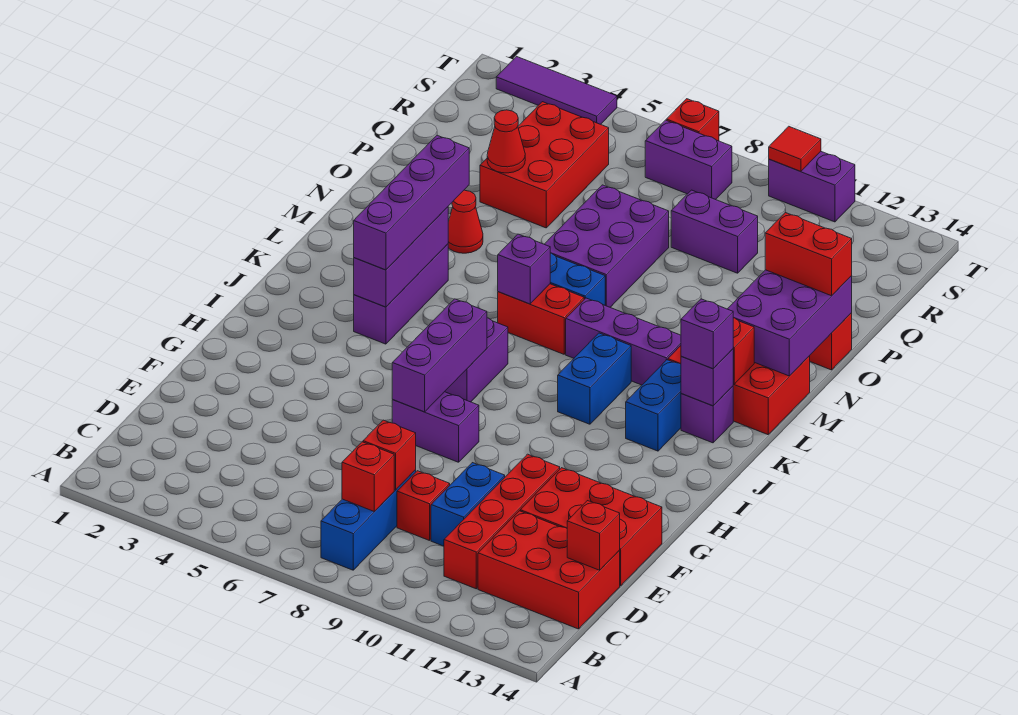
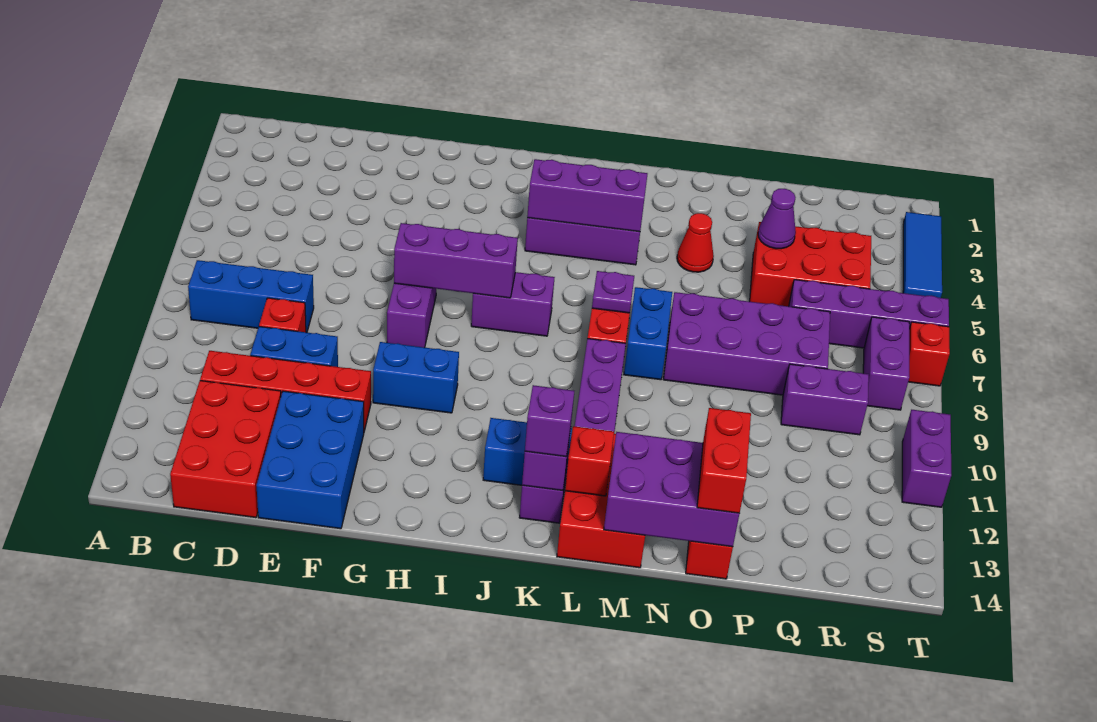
red brick C8 level 2 -> none
red brick D8 level 2 -> none
red brick D14 level 2 -> none
red brick E12:F14 level 1 -> blue brick E12:F14 level 1
purple brick J4:M4 level 3 -> purple brick Q6:T6 level 1
blue brick J10:K10 level 1 -> blue brick G10:H10 level 1
purple brick L7 level 2 -> purple plate L7 level 2
purple brick N7:P8 level 1 -> purple brick N7:Q8 level 1
red cone P4 level 2 -> purple cone P4 level 2
purple brick Q9:Q10 level 1 -> purple brick Q9:R9 level 1
purple tile T2:T4 level 1 -> blue tile T2:T4 level 1
red tile T10 level 2 -> none

